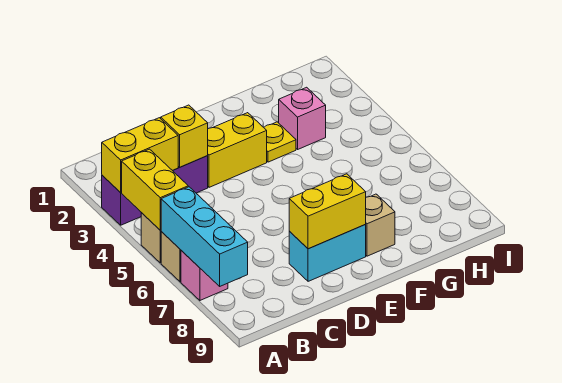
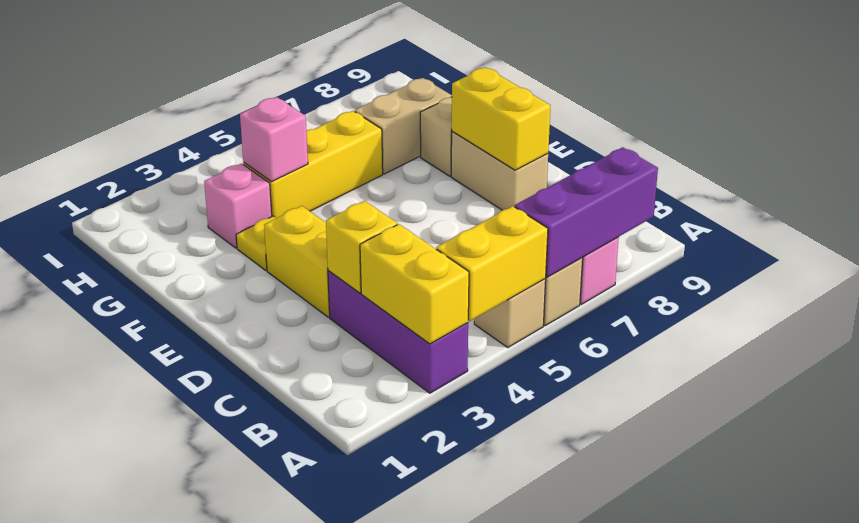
cyan brick A6:A8 level 2 -> purple brick A6:A8 level 2
cyan brick D8:E8 level 1 -> tan brick D8:E8 level 1
none -> yellow brick G4:G6 level 1
none -> pink brick G4 level 2
none -> tan brick G7:G8 level 1

